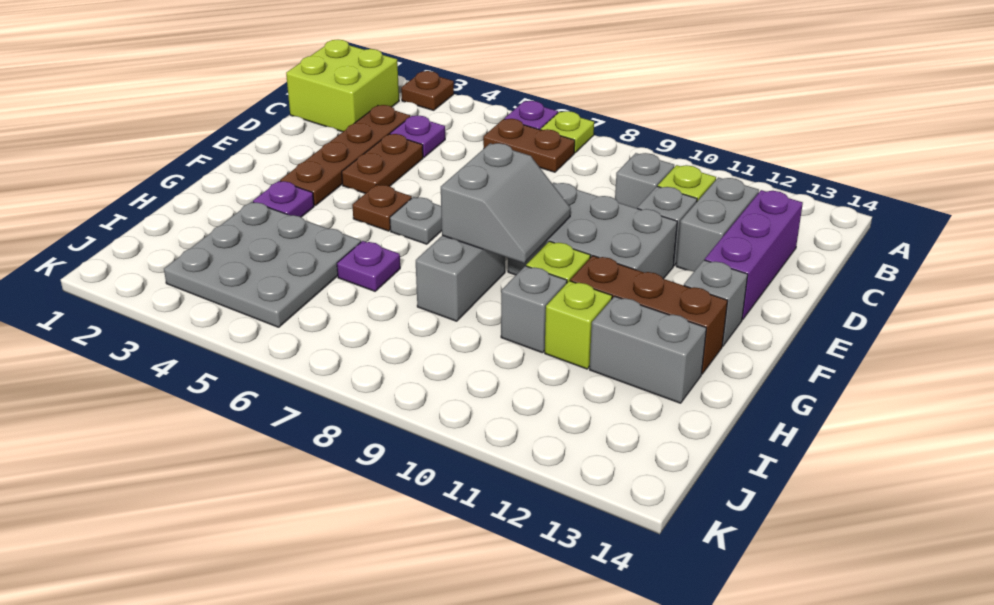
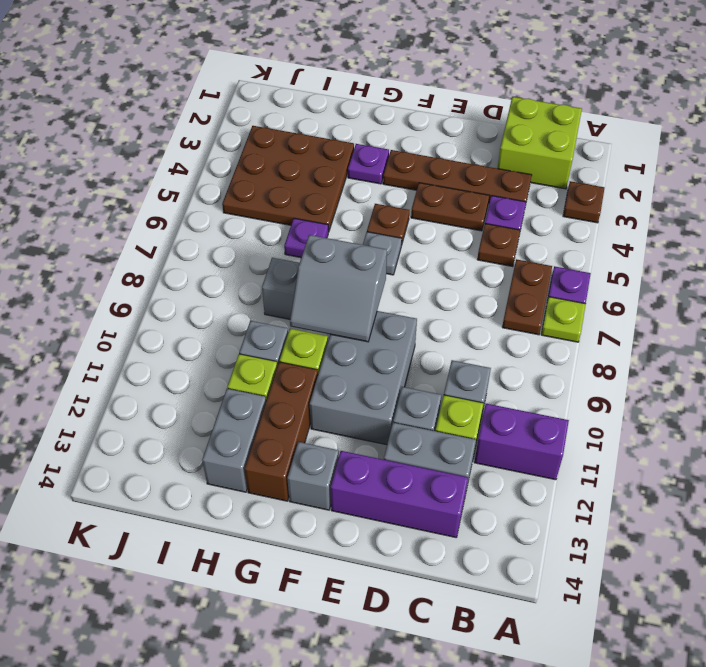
none -> purple brick A11:B11 level 1
none -> brown plate C5 level 1
grey plate H3:J5 level 1 -> brown plate H3:J5 level 1

